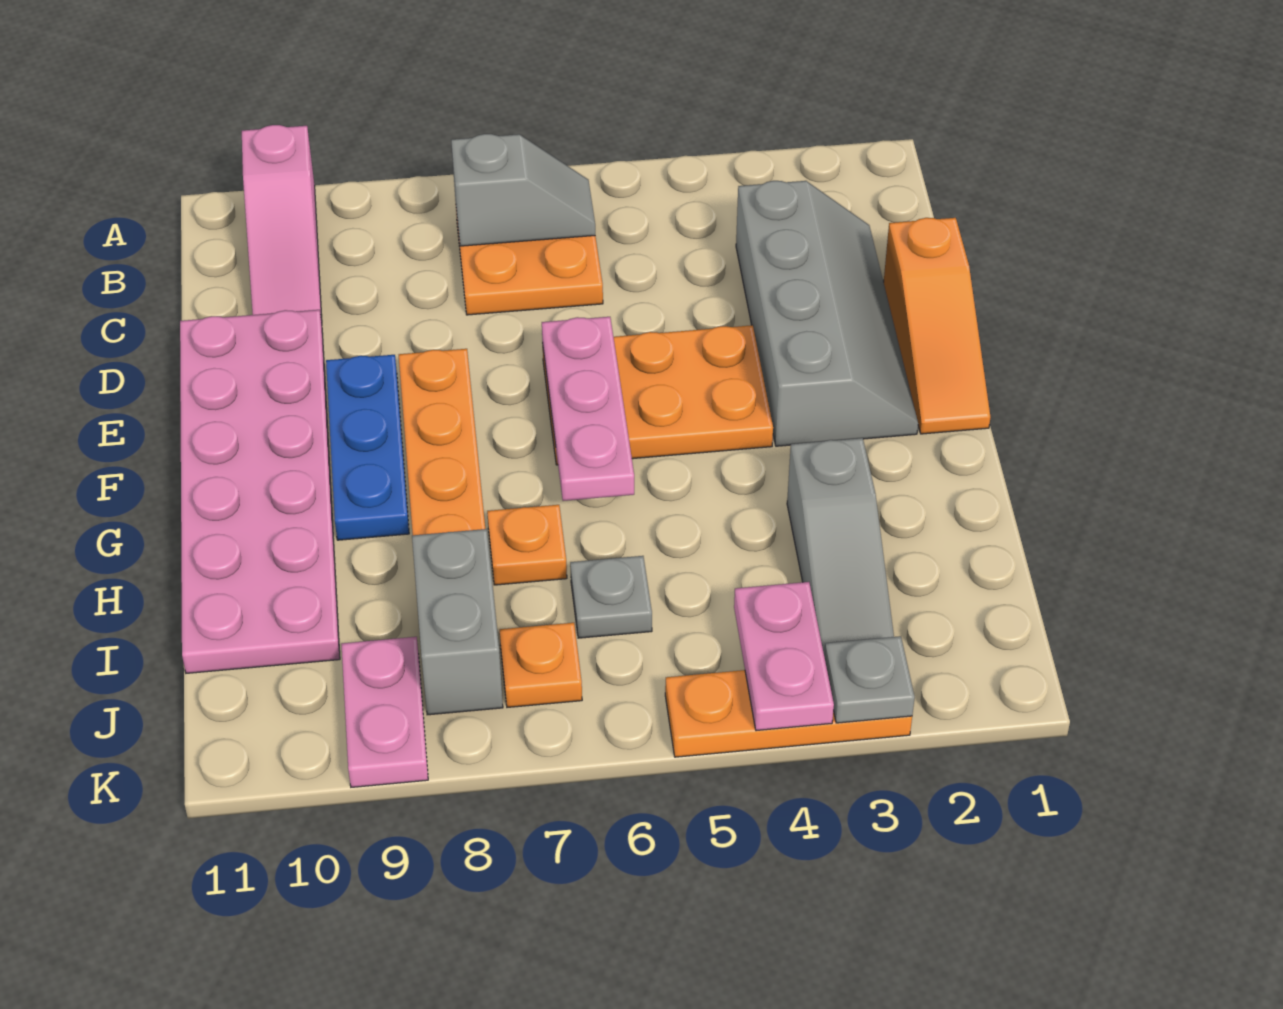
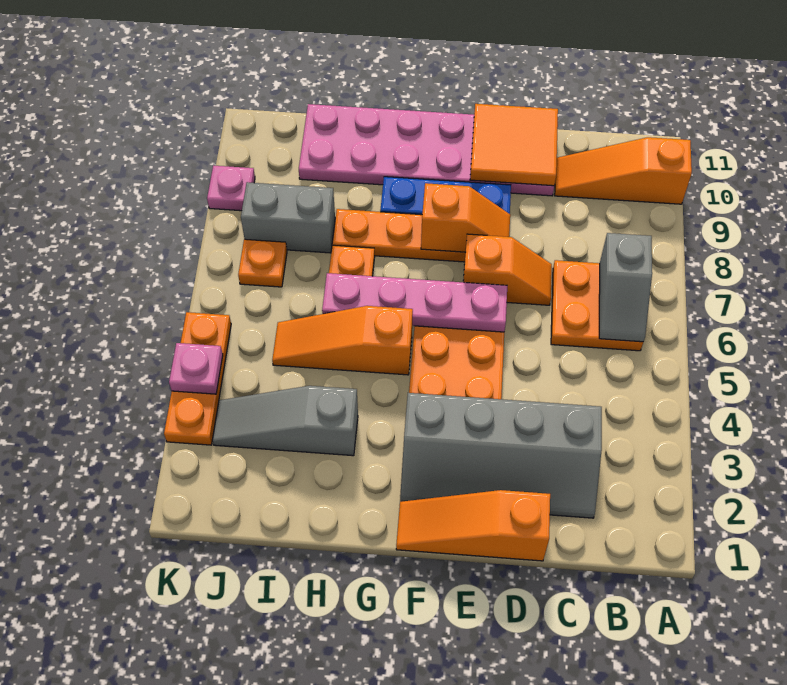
pink slope A10:C10 level 1 top A -> orange slope A10:C10 level 1 top A
none -> orange slope D7:E7 level 1 top E
none -> orange tile D10:E11 level 2
pink plate E6:G6 level 2 -> pink plate E6:H6 level 2
none -> orange slope E8:F8 level 2 top F
none -> orange slope G5:I5 level 1 top G
grey plate I6 level 1 -> none
pink plate J4:K4 level 2 -> pink plate K4 level 2
pink plate J9:K9 level 1 -> pink plate K9 level 1
grey plate K3 level 2 -> none

